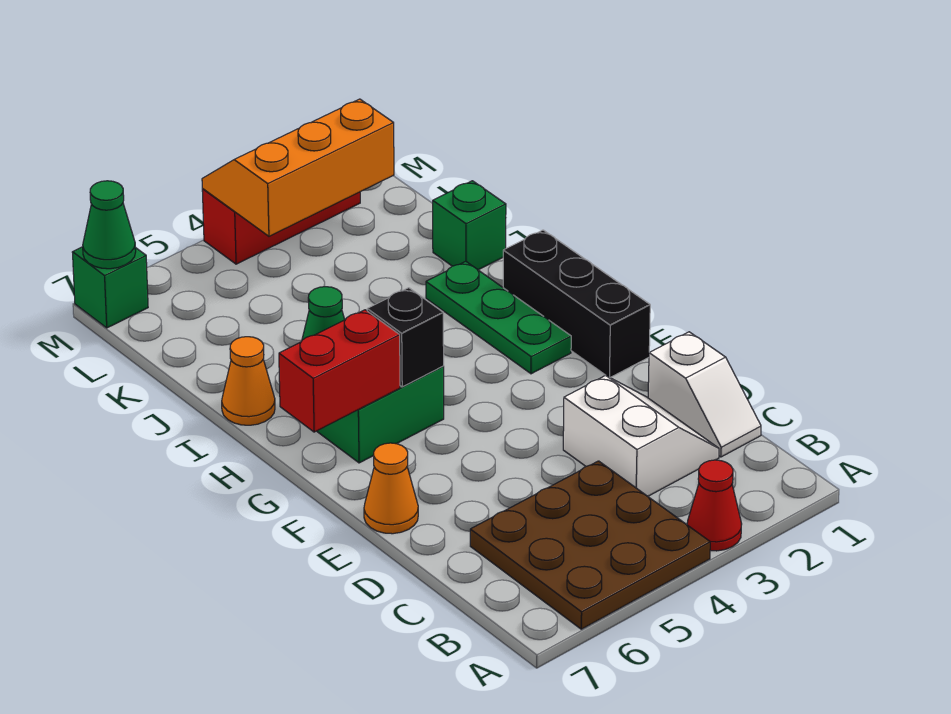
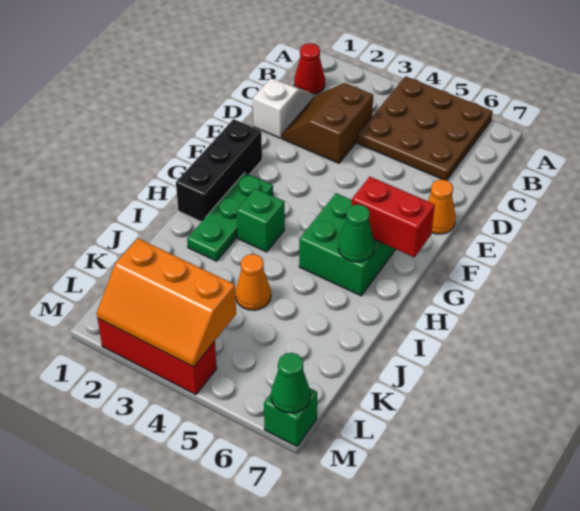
red cone A3 level 1 -> red cone B1 level 1
white slope C2:D3 level 1 top 3 -> brown slope C2:D3 level 1 top 3
black brick G5 level 2 -> none
orange cone I7 level 1 -> orange cone J4 level 1
green brick J1 level 1 -> green brick H3 level 1

